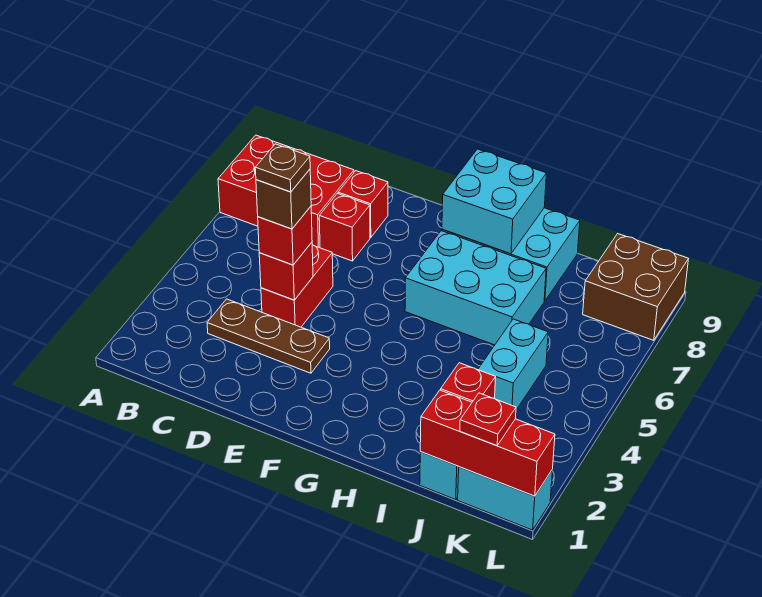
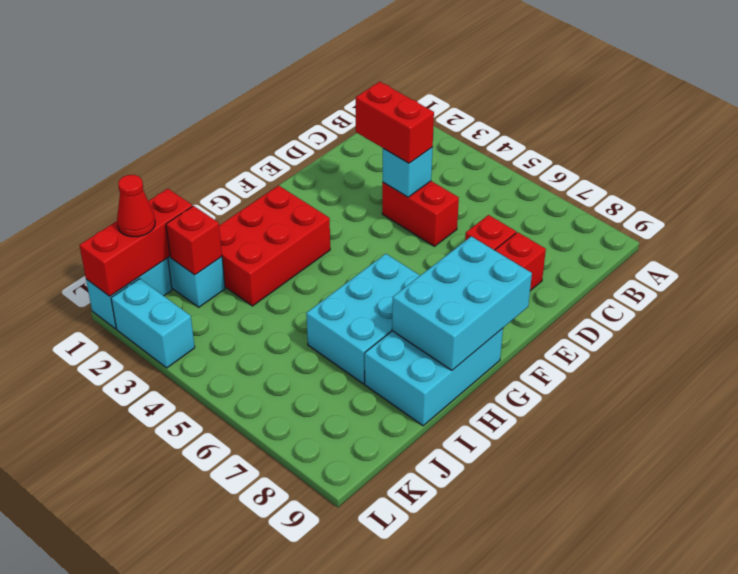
red brick A7:C8 level 1 -> red brick G2:I3 level 1
brown plate C3:E3 level 1 -> none
red brick D4 level 2 -> cyan brick D4 level 2
red brick D4 level 3 -> red brick D3:D4 level 3
brown brick D4 level 4 -> none
brown plate D4 level 5 -> none
cyan brick G8:H9 level 2 -> cyan brick F8:H9 level 2
cyan brick J4:J5 level 1 -> cyan brick L2:L3 level 1
red plate K1 level 3 -> red cone K1 level 3
brown brick K8:L9 level 1 -> none

